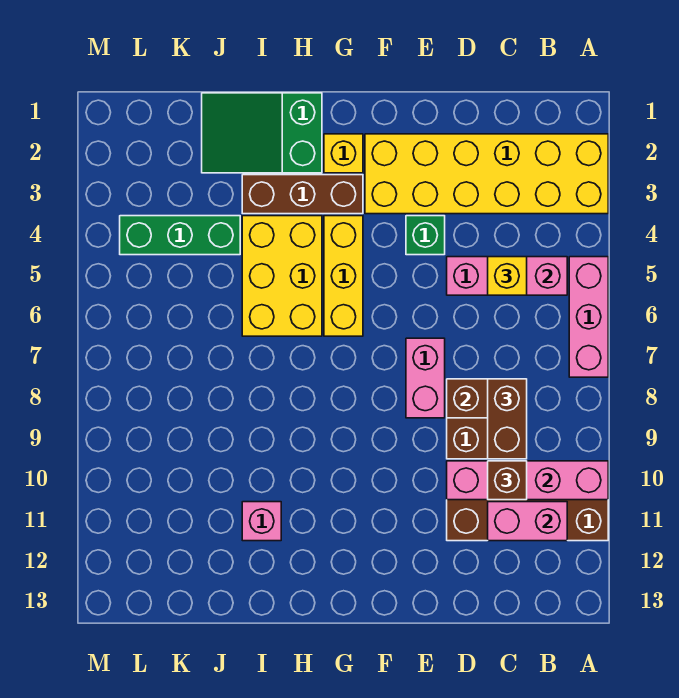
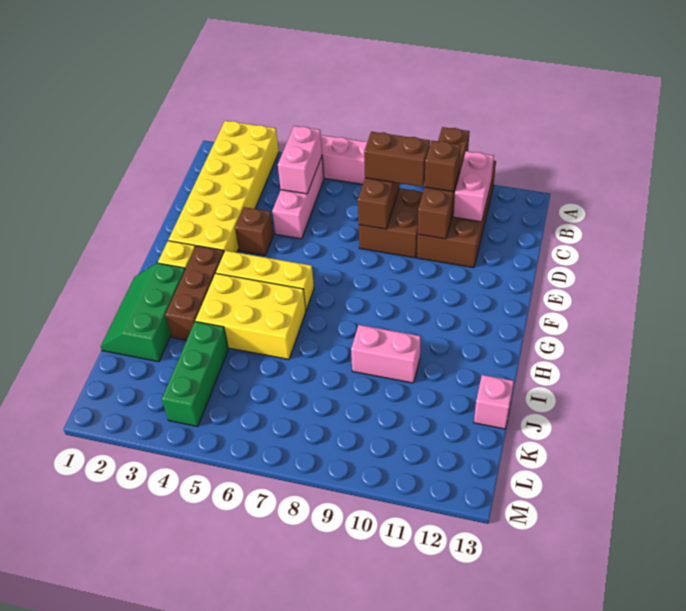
pink brick A10:D10 level 2 -> brown brick A10:D10 level 2
yellow brick C5 level 3 -> none
green brick E4 level 1 -> brown brick E4 level 1
pink brick E7:E8 level 1 -> pink brick I9:I10 level 1
green slope H1:J2 level 1 top H -> green slope H1:J2 level 1 top 2
pink brick I11 level 1 -> pink brick J13 level 1

